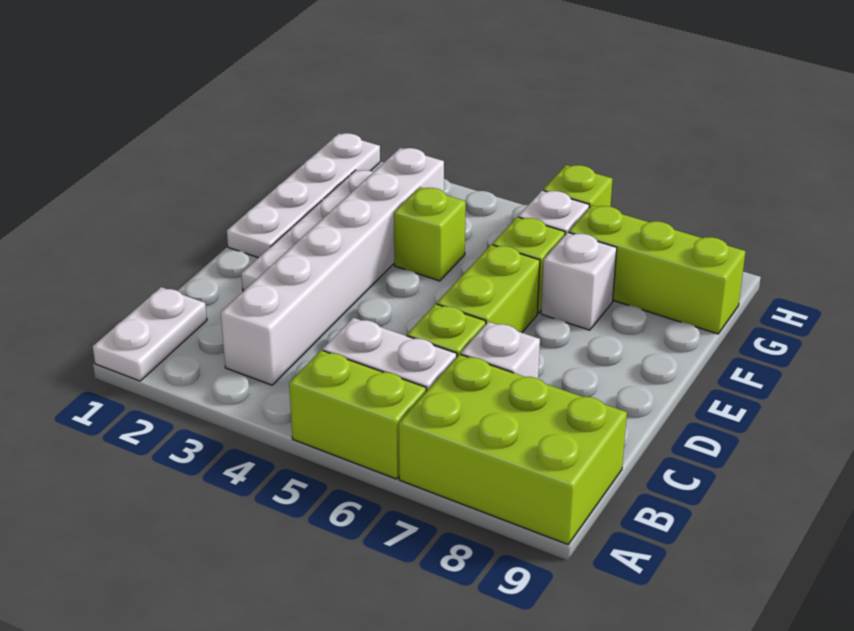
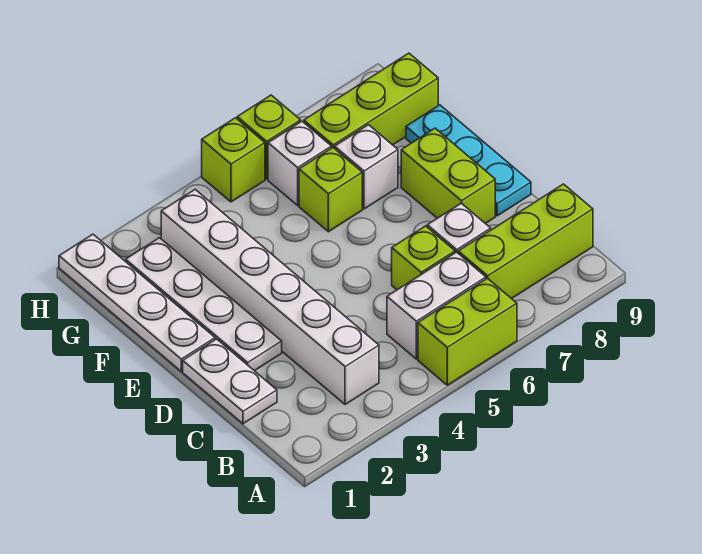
white plate A1:B1 level 1 -> white plate C1:D1 level 1
lime brick A7:B9 level 1 -> lime brick B7:B9 level 1
lime brick D6:E6 level 1 -> lime brick D8:E8 level 1
none -> cyan plate D9:F9 level 1
lime brick F4 level 1 -> lime brick H5 level 1

